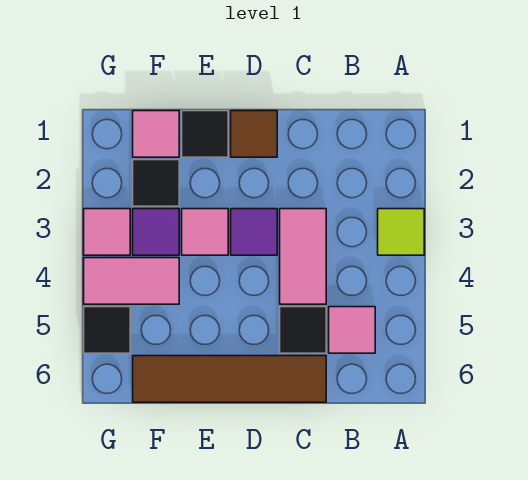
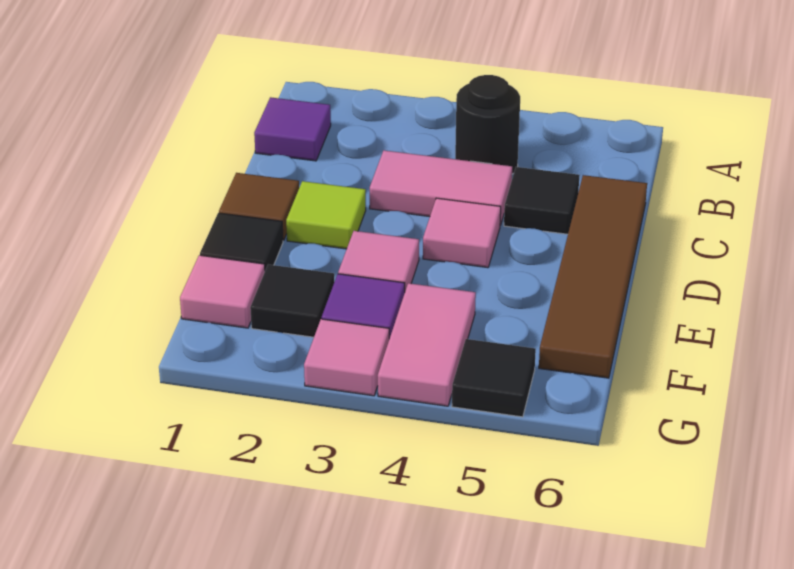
lime tile A3 level 1 -> lime tile D2 level 1
none -> black round brick B4 level 1
pink tile B5 level 1 -> pink tile D4 level 1
purple tile D3 level 1 -> purple tile B1 level 1

